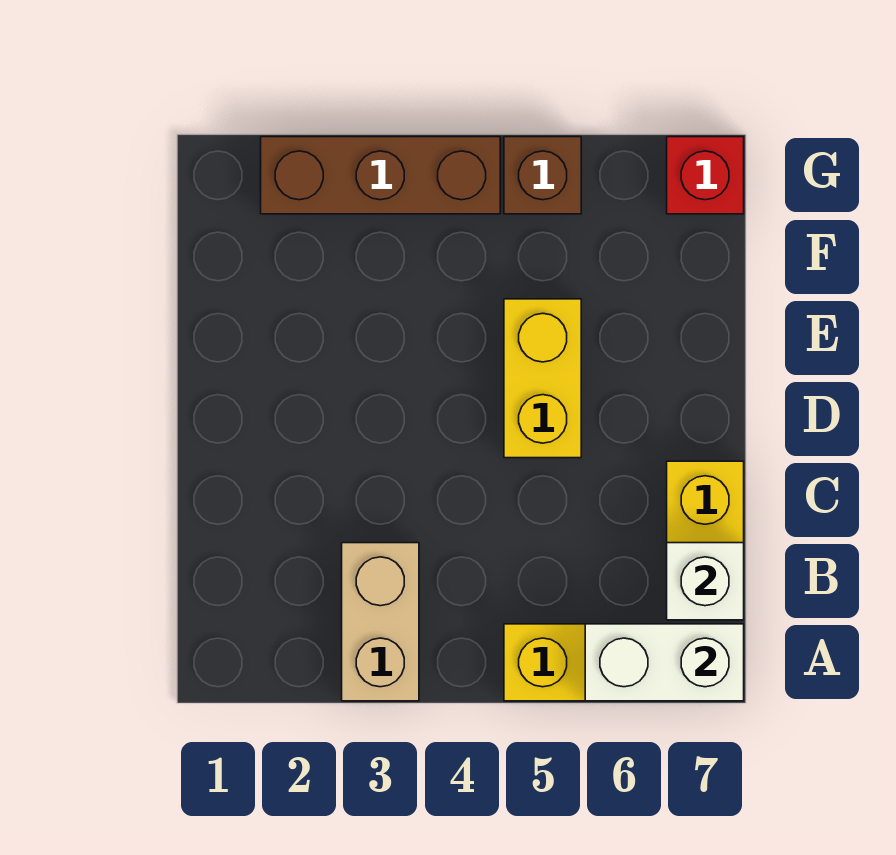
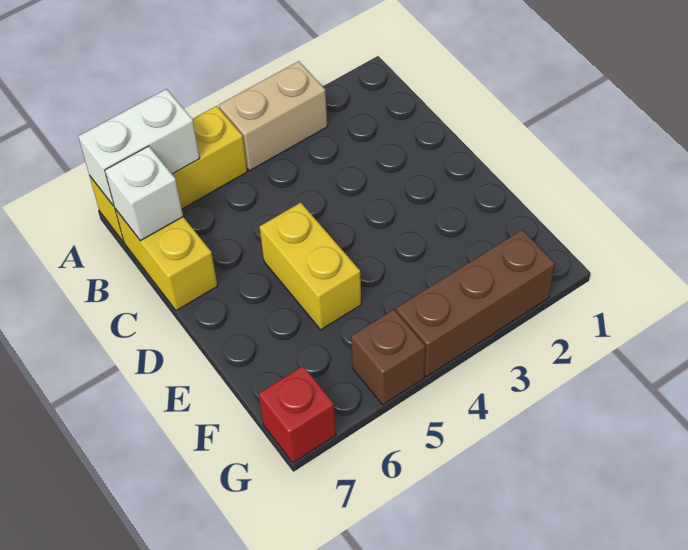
tan brick A3:B3 level 1 -> tan brick A3:A4 level 1

